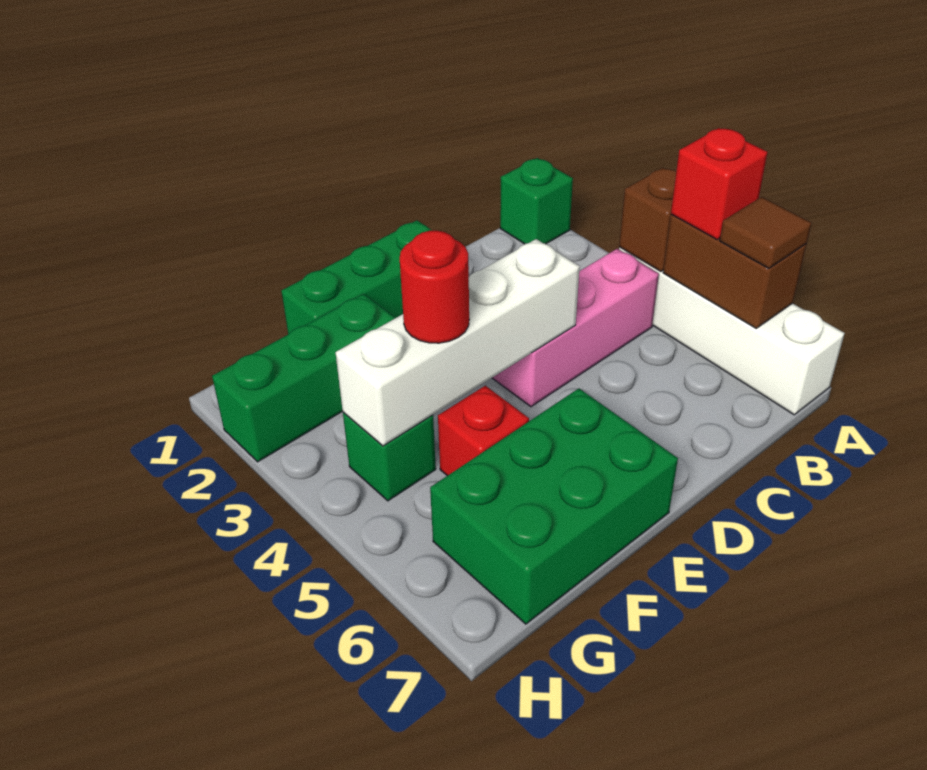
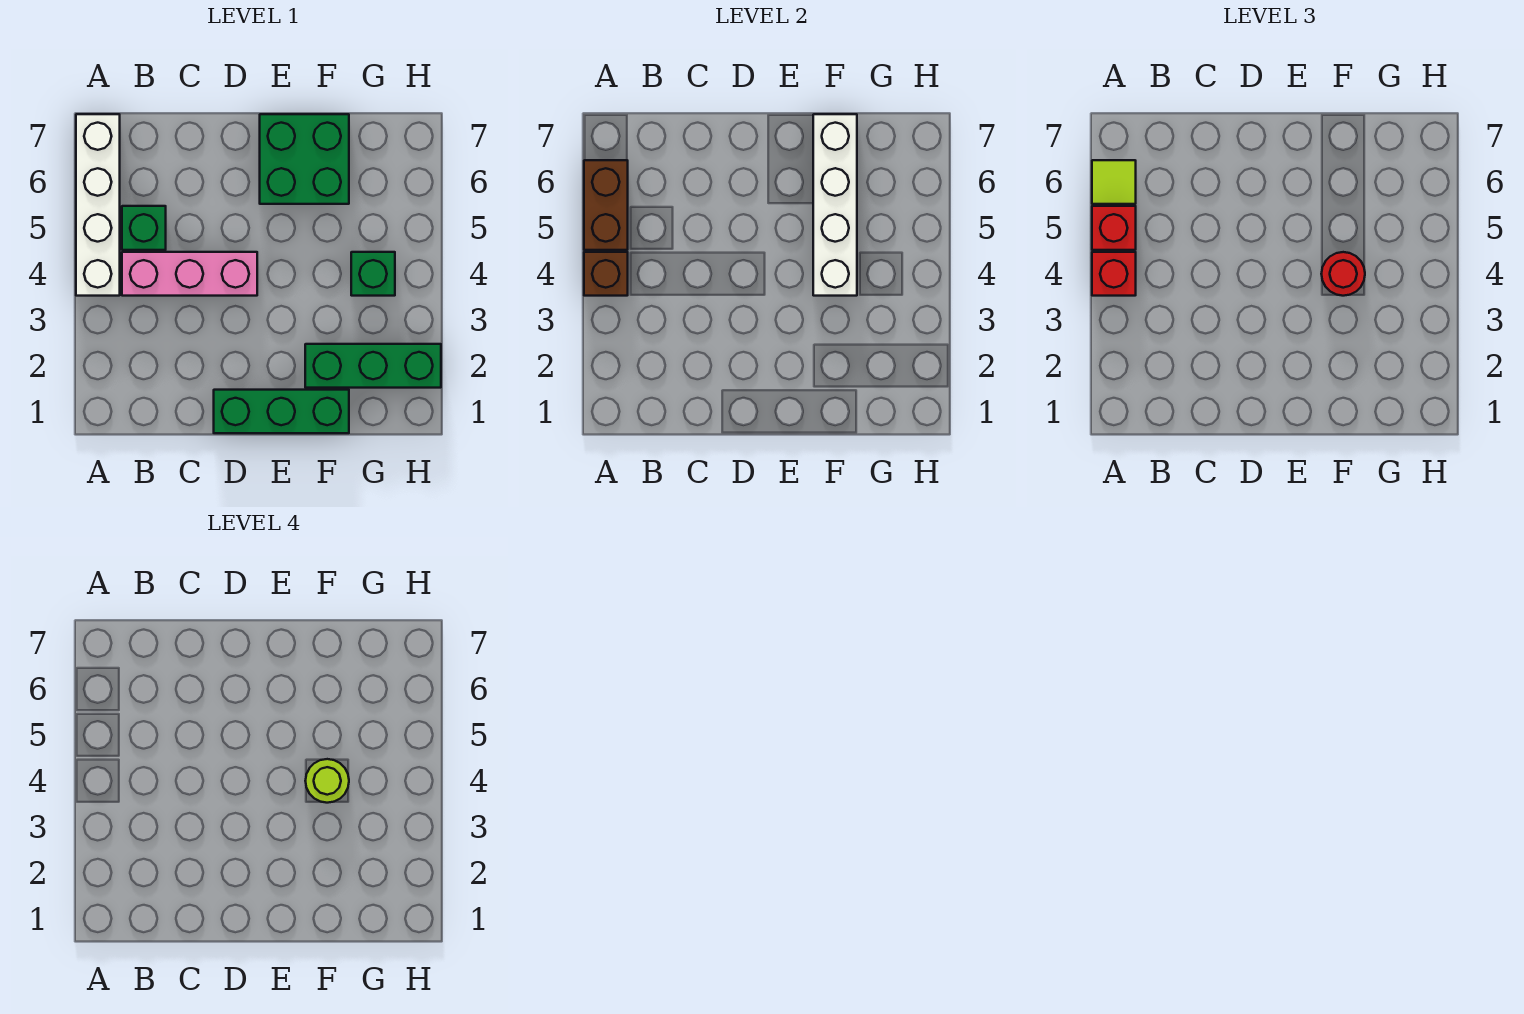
green brick A1 level 1 -> green brick B5 level 1
brown tile A6 level 3 -> lime tile A6 level 3
white brick D4:G4 level 2 -> white brick F4:F7 level 2
green brick E6:G7 level 1 -> green brick E6:F7 level 1
none -> lime round brick F4 level 4
red brick F5 level 1 -> red brick A4 level 3

